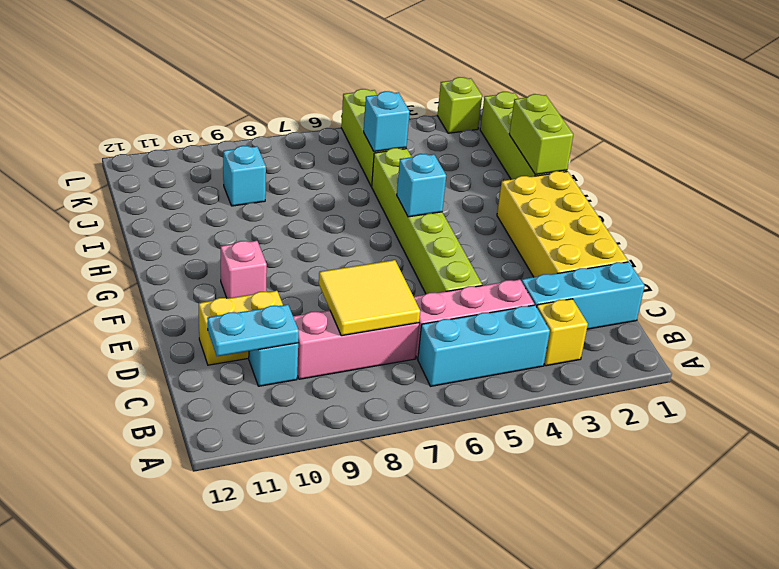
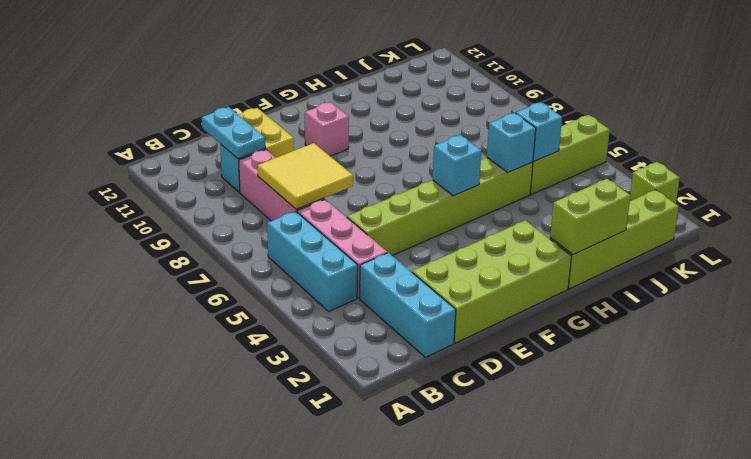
yellow brick B3 level 1 -> none
yellow brick D1:G2 level 1 -> lime brick D1:G2 level 1
cyan brick J9 level 1 -> cyan brick I5 level 2

